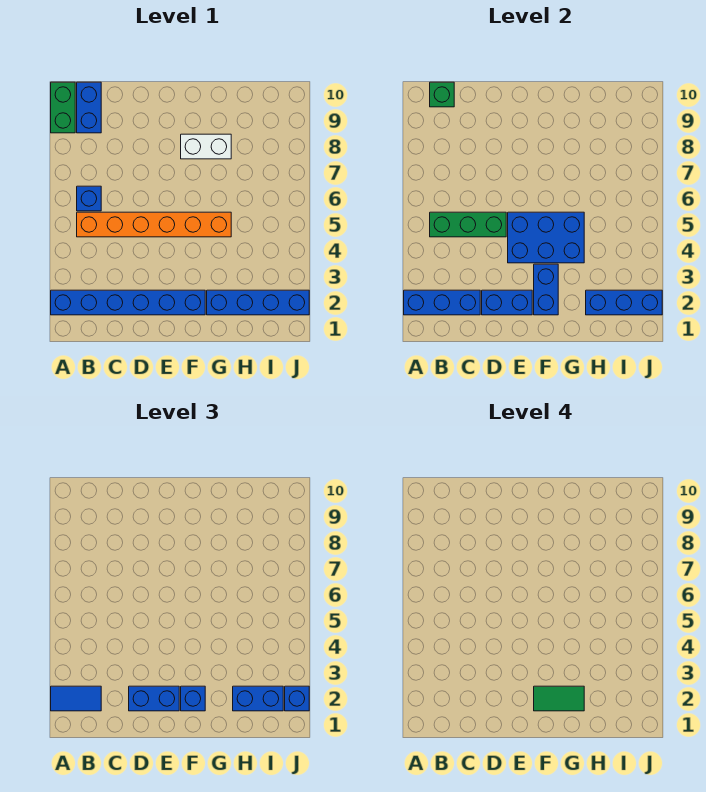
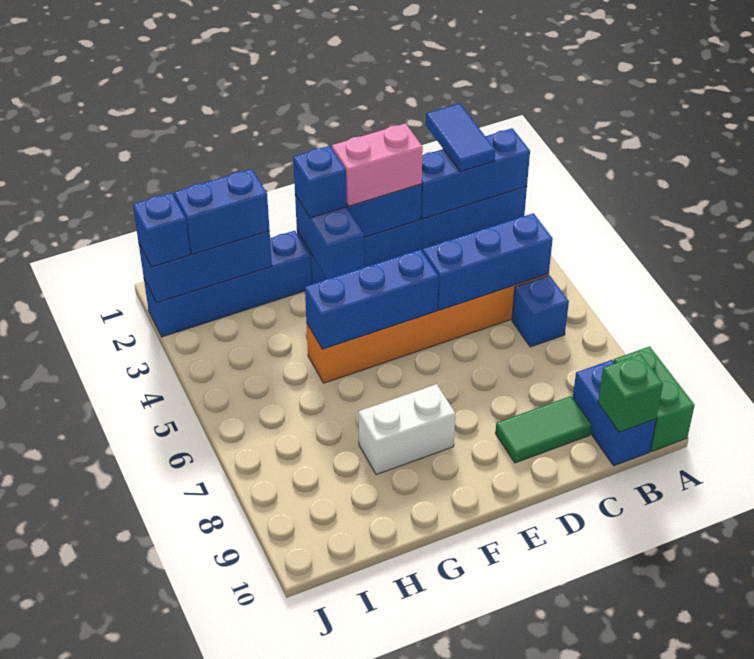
blue tile A2:B2 level 3 -> blue tile B1:B2 level 3
green brick B5:D5 level 2 -> blue brick B5:D5 level 2
blue brick D2:E2 level 3 -> pink brick D2:E2 level 3
blue brick E4:G5 level 2 -> blue brick E5:G5 level 2
green tile F2:G2 level 4 -> green tile C9:D9 level 1

